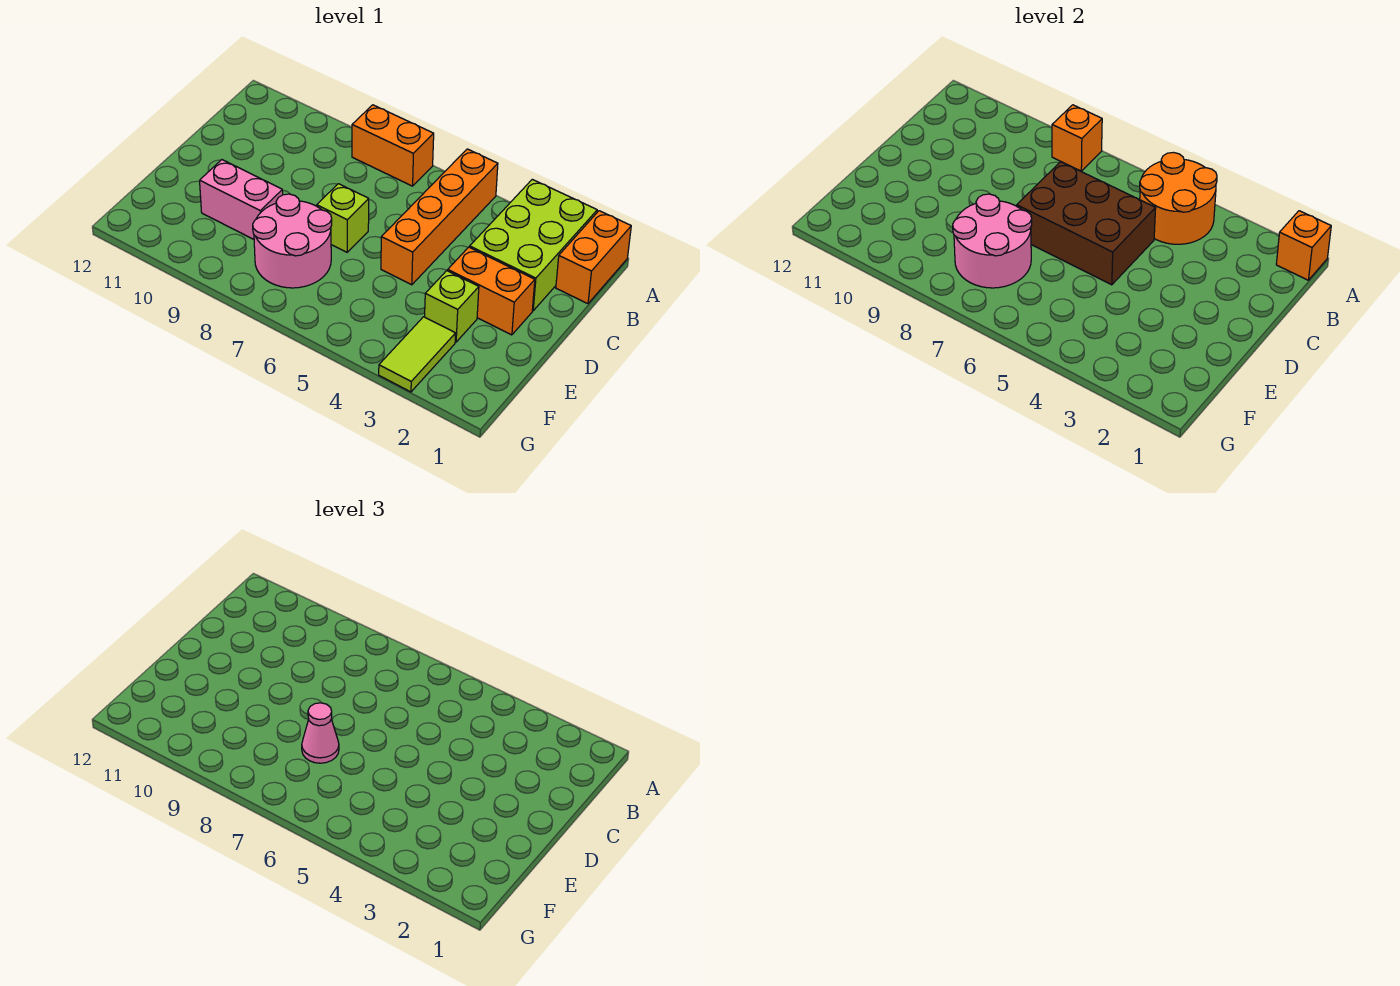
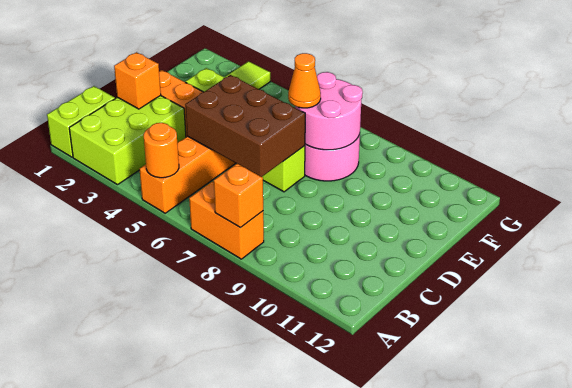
orange brick A1:B1 level 1 -> lime brick A1:B1 level 1
orange brick A1 level 2 -> orange brick C2 level 2
orange round brick A4:B5 level 2 -> orange round brick A5 level 2
pink cone E7 level 3 -> orange cone E7 level 3
pink brick E9:E10 level 1 -> none

